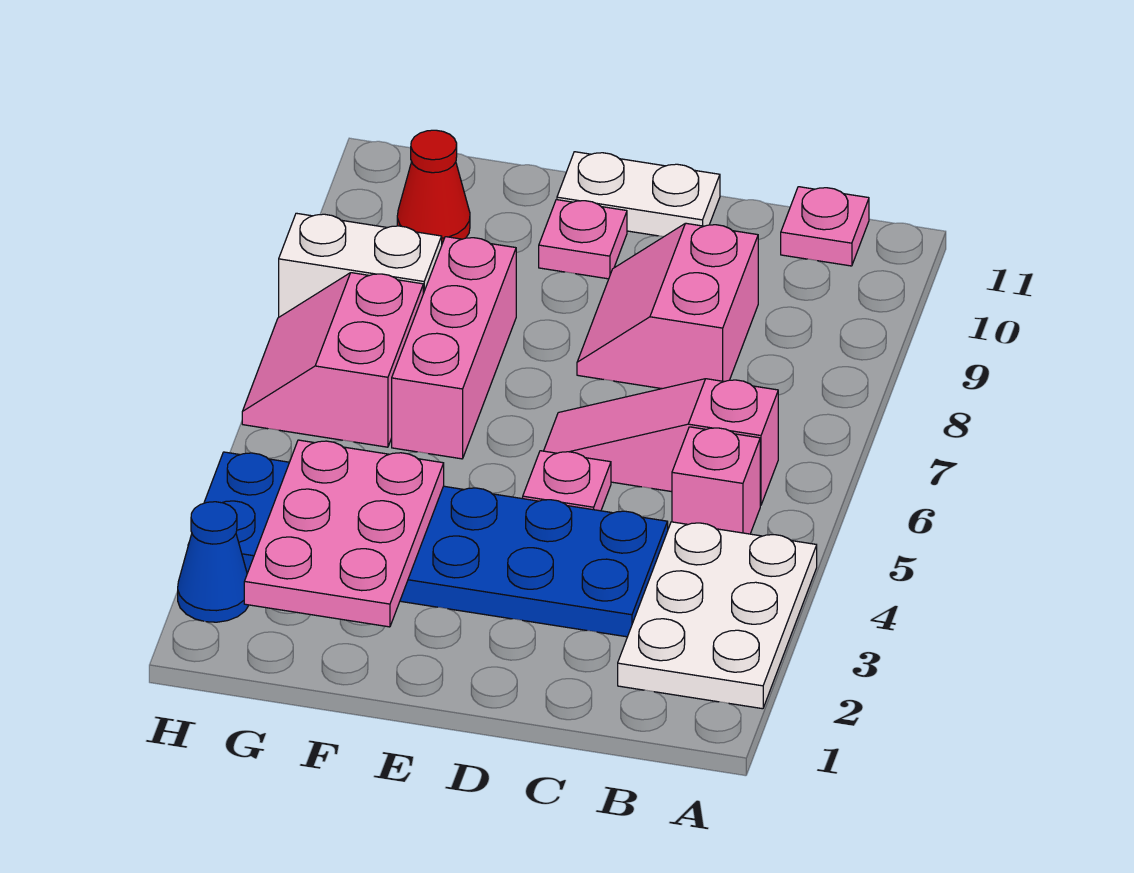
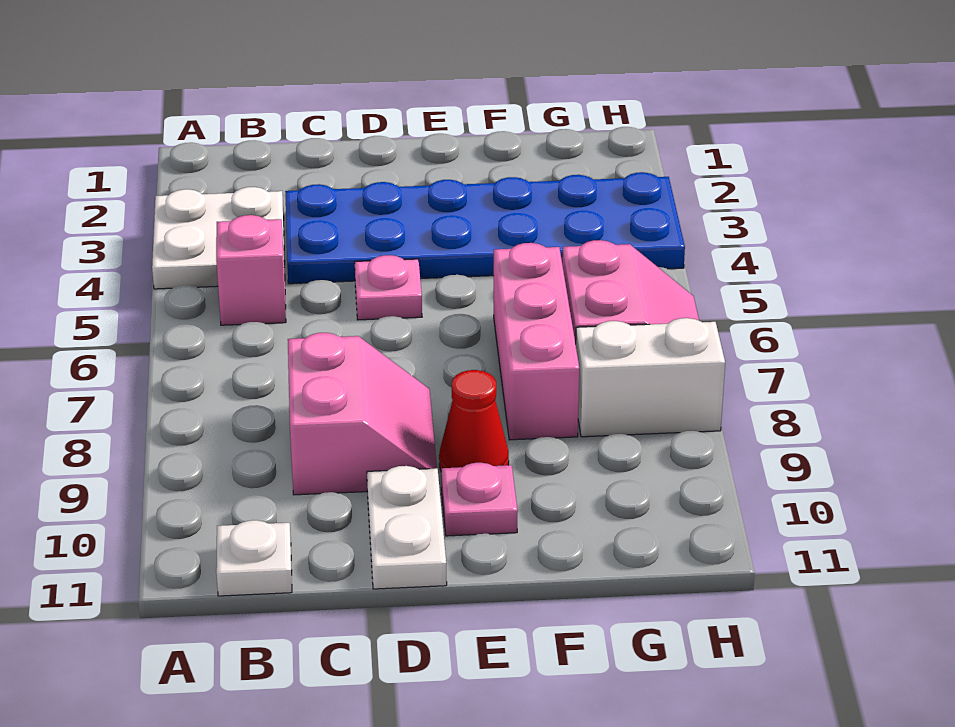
white plate A2:B4 level 1 -> white plate A3:B4 level 1
pink slope B6:D6 level 1 top B -> none
pink plate B11 level 1 -> white plate B11 level 1
white plate D11:E11 level 1 -> white plate D10:D11 level 1
pink plate F2:G4 level 2 -> none
red cone G10 level 1 -> red cone E9 level 1
blue cone H2 level 1 -> none

